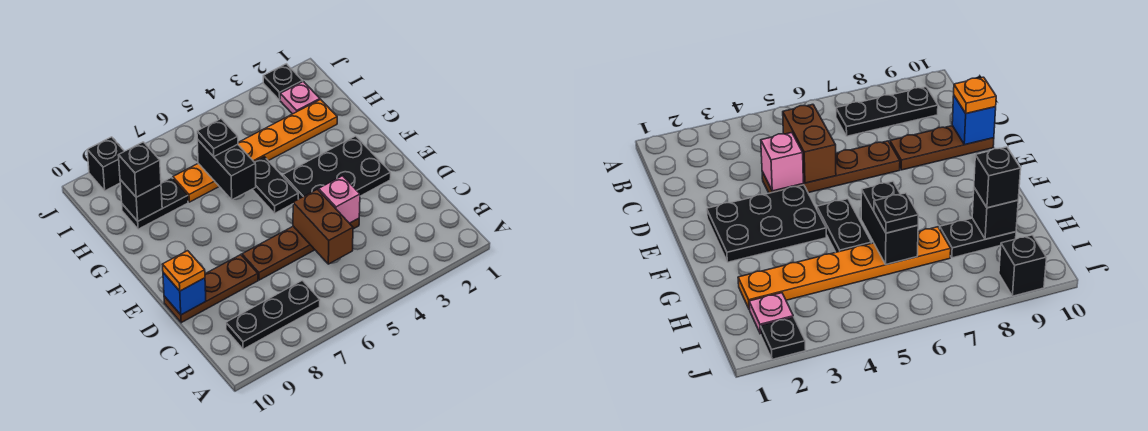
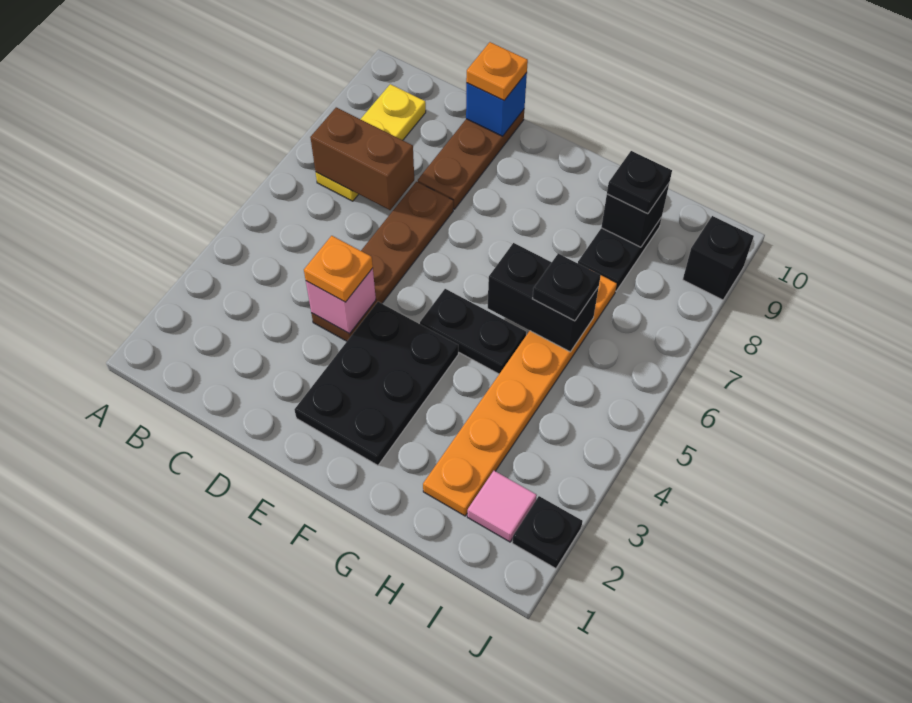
black plate B7:B9 level 1 -> yellow plate B7:B9 level 1
brown brick C5:D5 level 2 -> brown brick B7:C7 level 2
none -> orange plate D4 level 3
black brick H9 level 3 -> black plate H9 level 3
pink plate I2 level 1 -> pink tile I2 level 1

